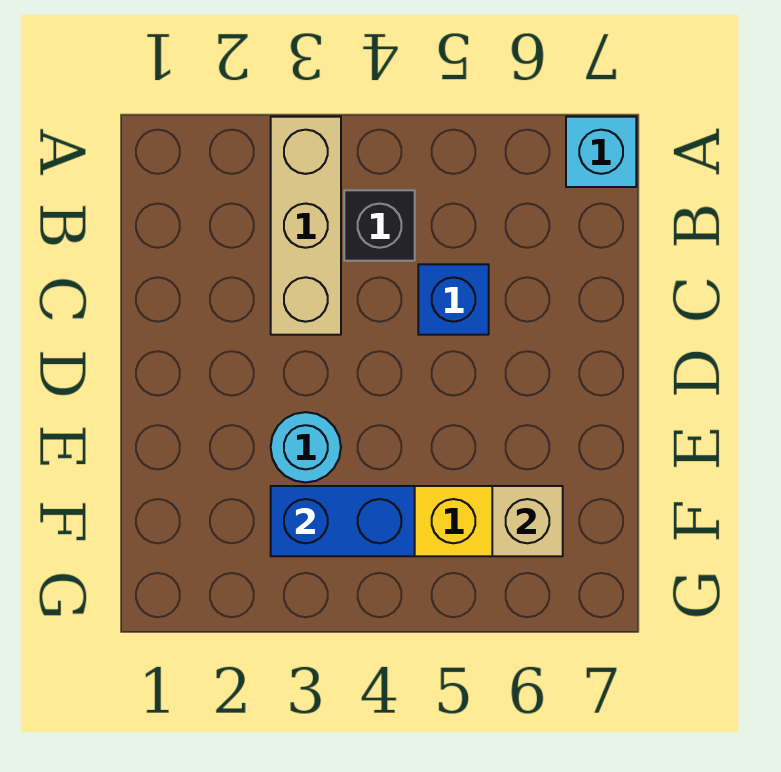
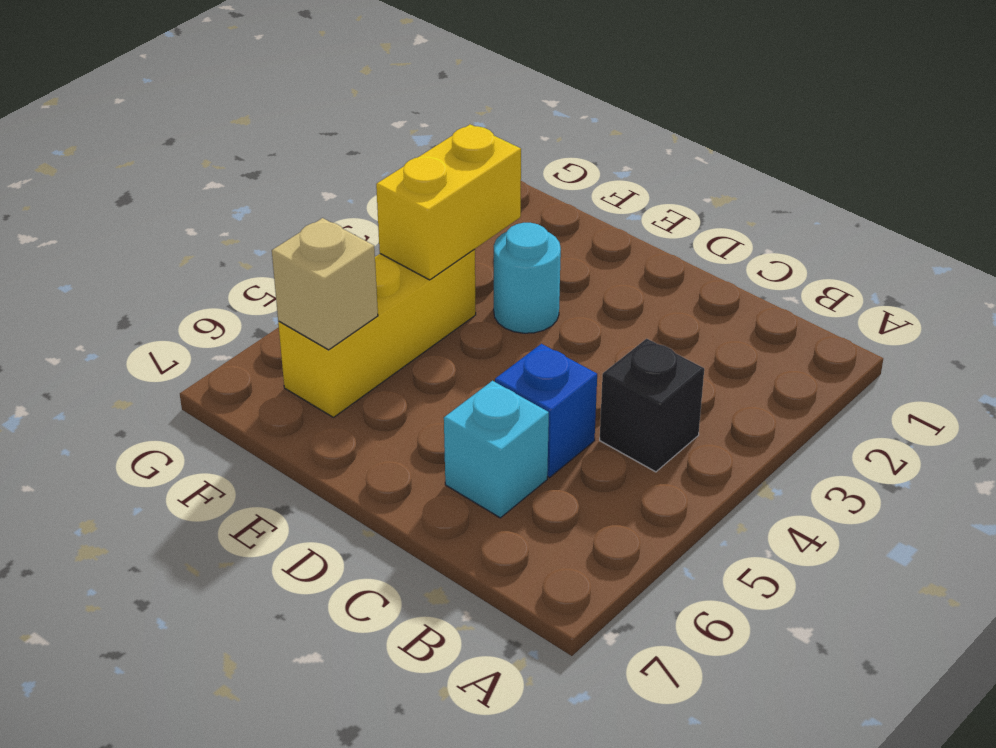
tan brick A3:C3 level 1 -> none
cyan brick A7 level 1 -> cyan brick C6 level 1
blue brick F3:F4 level 2 -> yellow brick F3:F4 level 2

